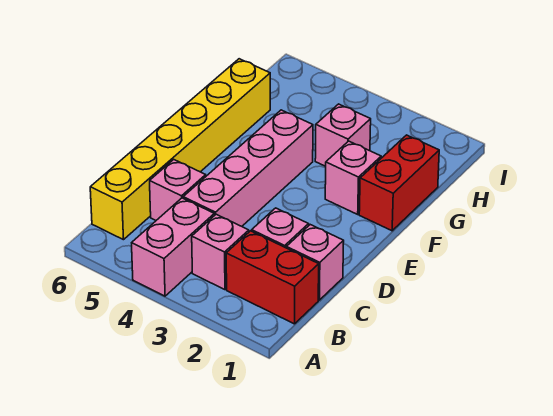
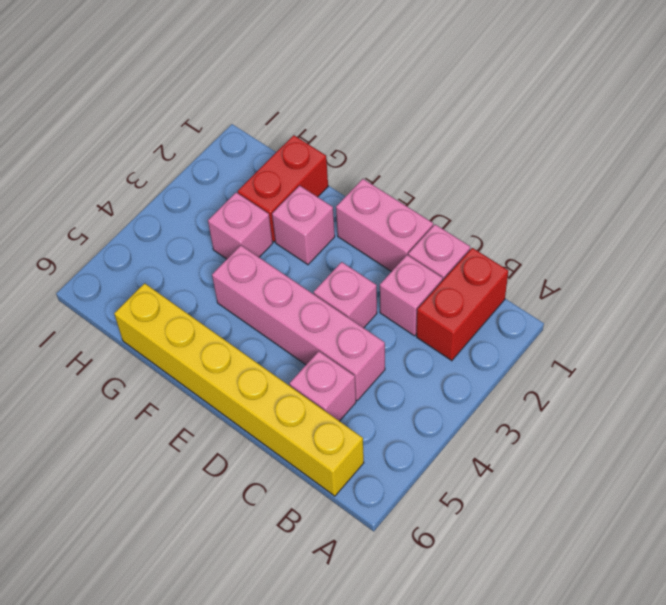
pink brick A4:B4 level 1 -> pink brick D1:E1 level 1
pink brick B3 level 1 -> pink brick D3 level 1
red brick F1:G1 level 1 -> red brick G1:G2 level 1

